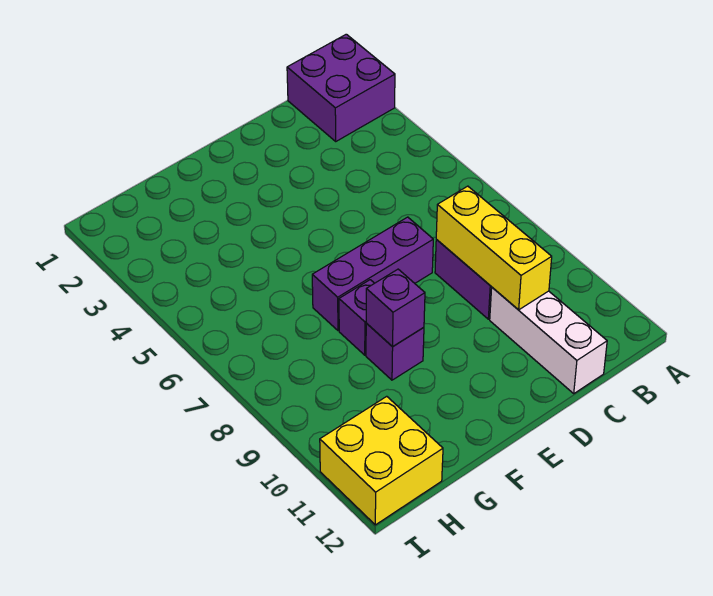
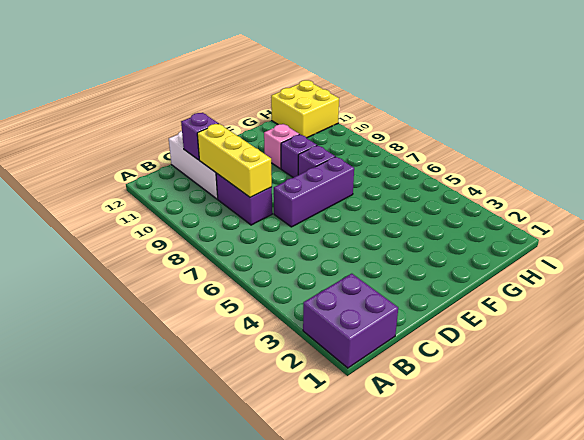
purple brick F9 level 2 -> purple brick C11 level 2
none -> pink brick F10 level 1

